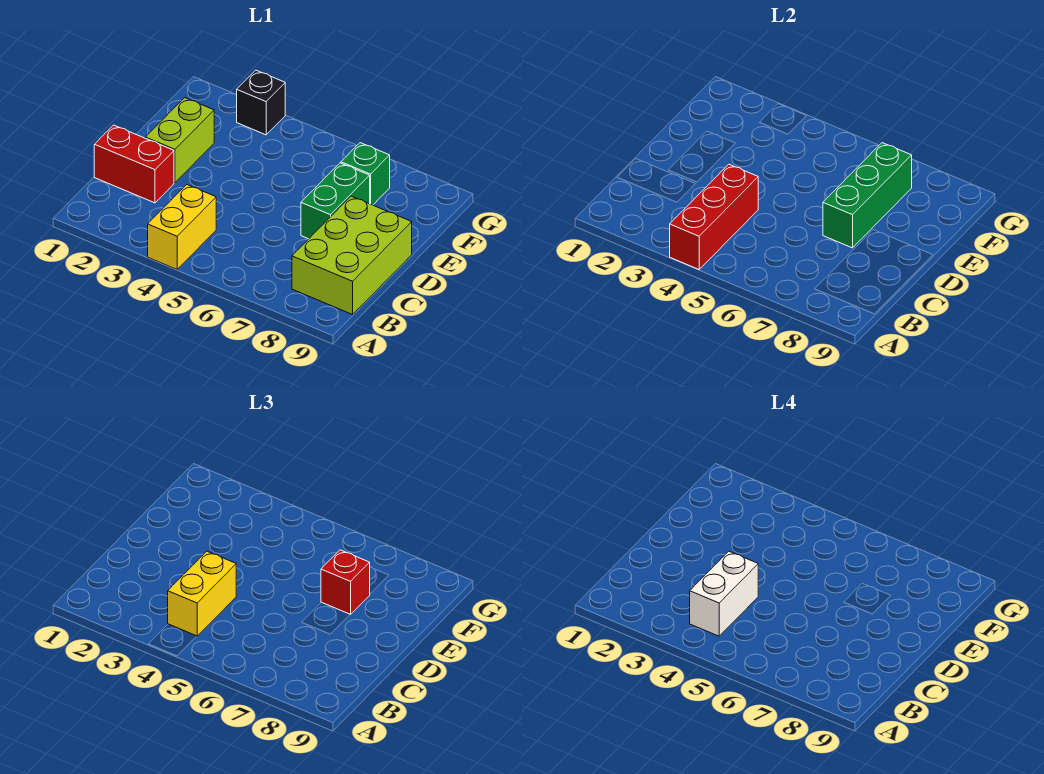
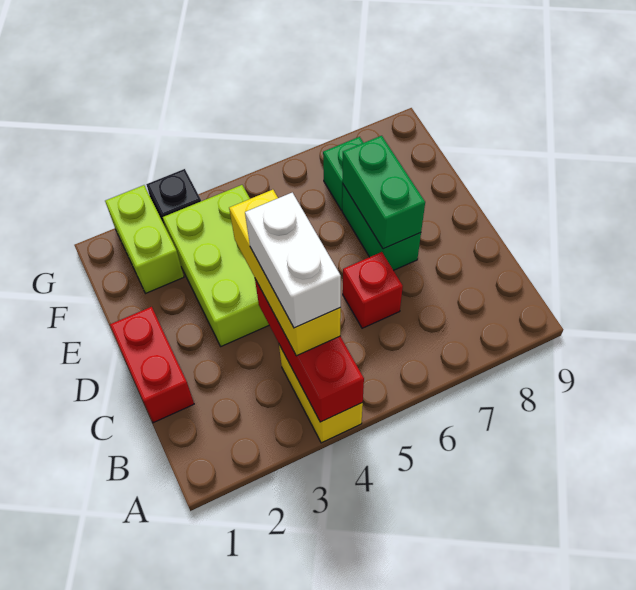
yellow brick B4:C4 level 3 -> yellow brick B4:D4 level 3
lime brick B8:D9 level 1 -> lime brick D3:F4 level 1
red brick C1:C2 level 1 -> red brick C1:D1 level 1
lime brick D2:E2 level 1 -> lime brick F2:G2 level 1
green brick D7:F7 level 2 -> green brick D7:E7 level 2
red brick E7 level 3 -> red brick C6 level 1

